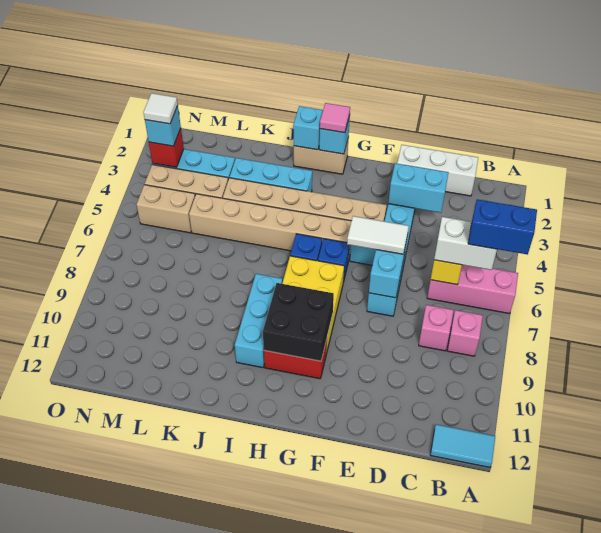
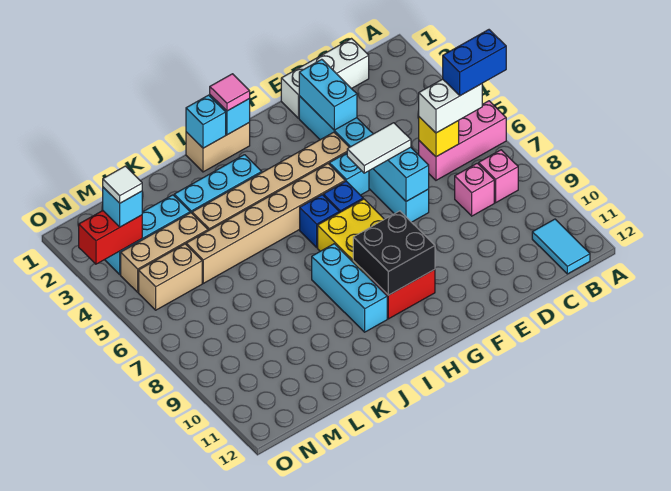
cyan tile A12:B12 level 1 -> cyan tile B11:B12 level 1
cyan brick D3:E3 level 2 -> cyan brick E2:E3 level 2
red brick N3 level 2 -> red brick N3:O3 level 2

